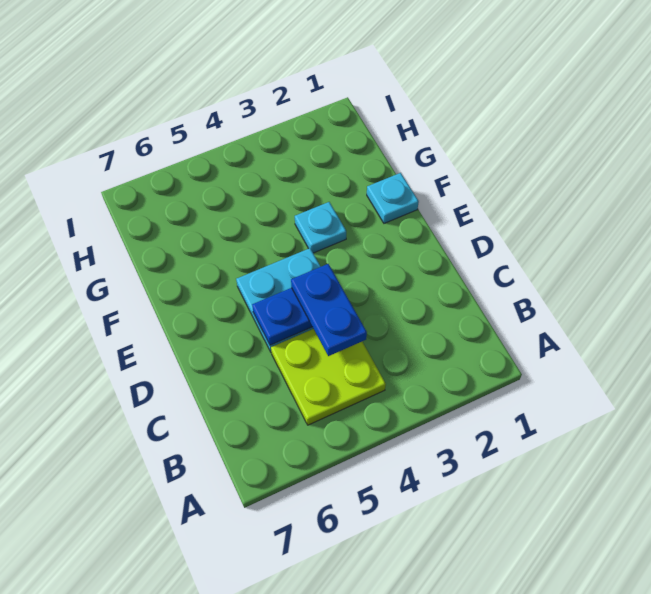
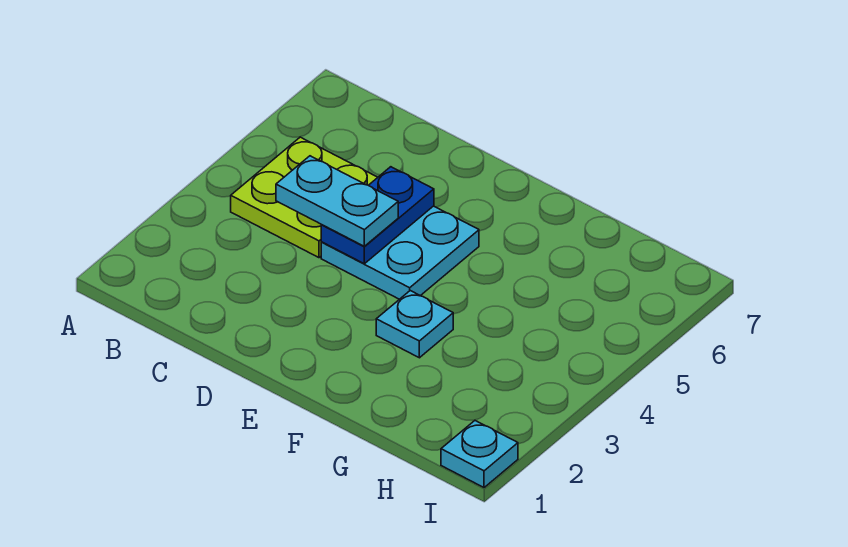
blue plate C4:D4 level 3 -> cyan plate C4:D4 level 3
cyan plate F1 level 1 -> cyan plate I1 level 1

